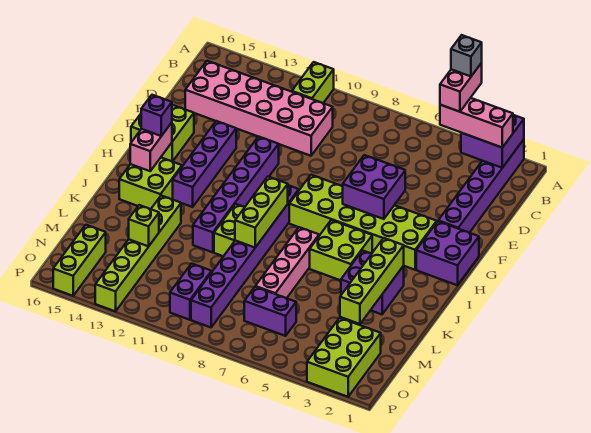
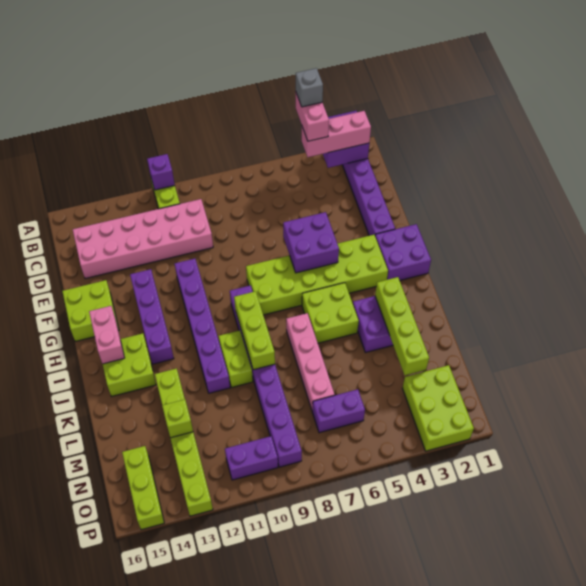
purple brick H15 level 3 -> purple brick A11 level 2
purple brick N10:O10 level 1 -> purple brick O10:O11 level 1

